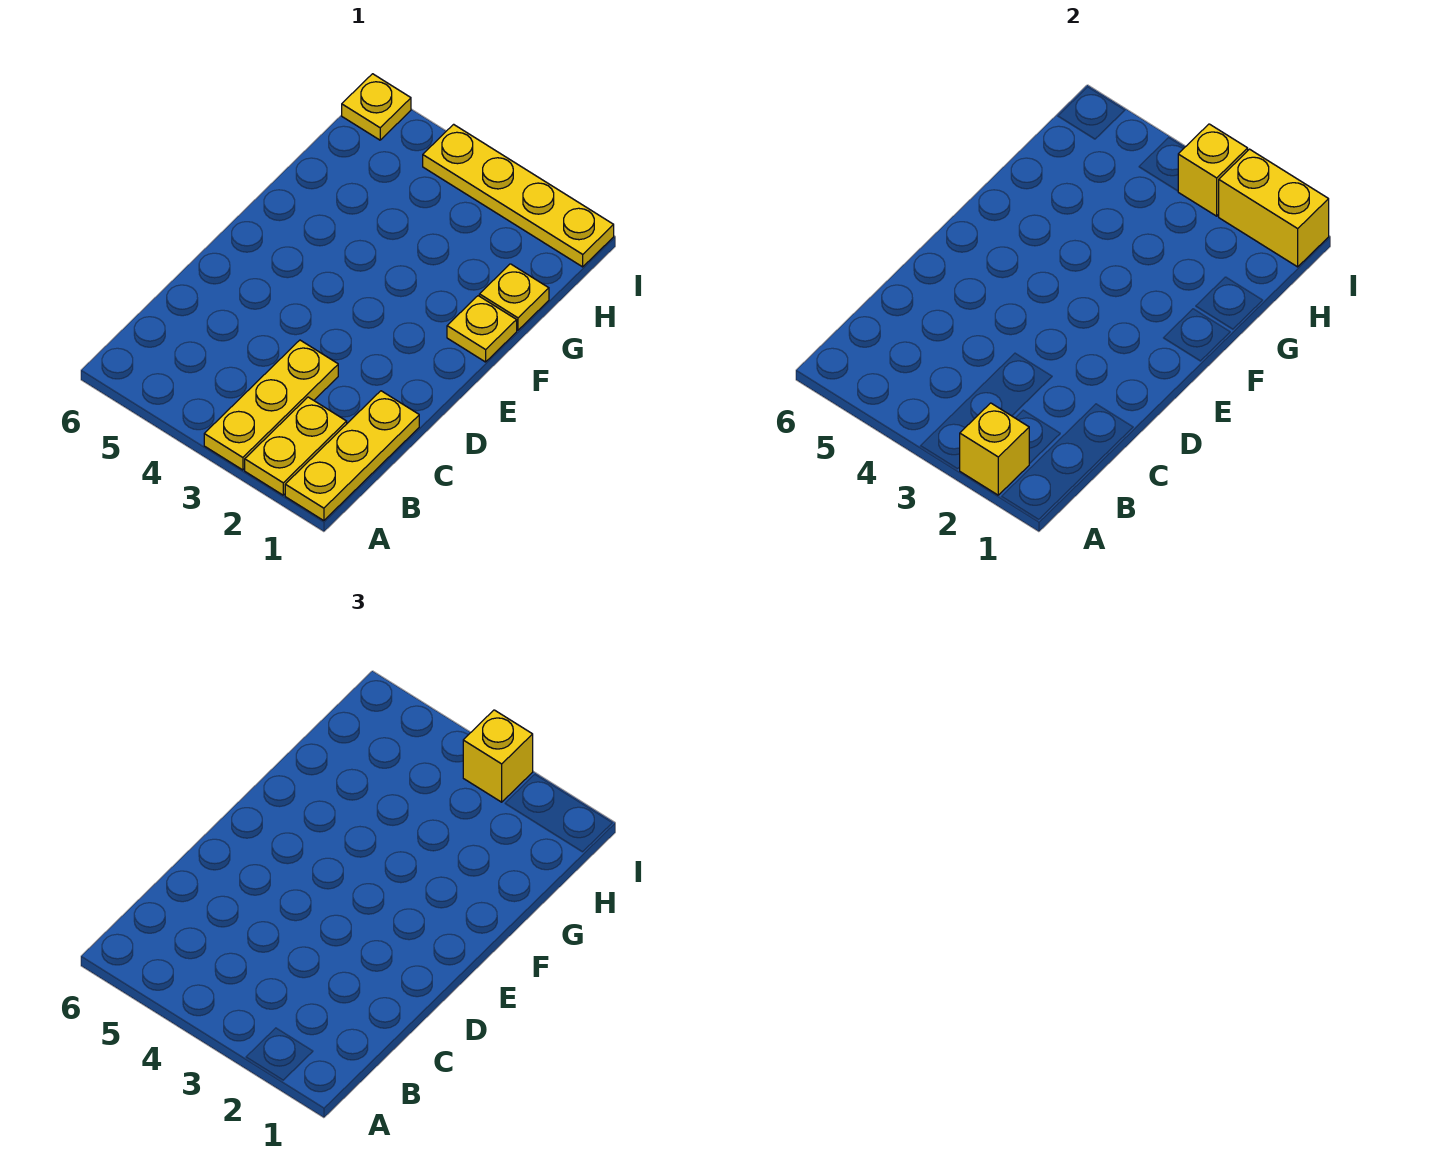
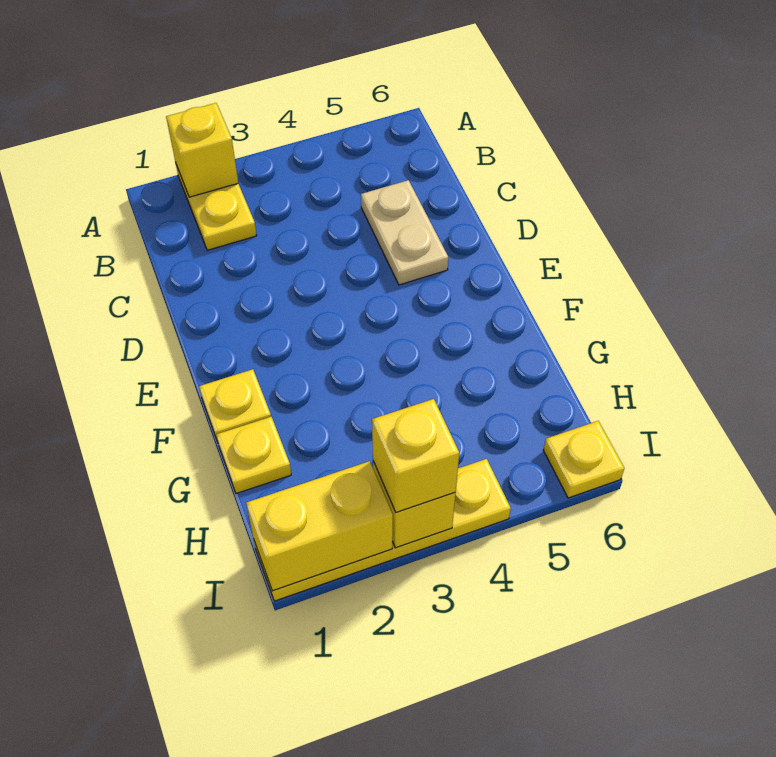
yellow plate A1:C1 level 1 -> none
yellow plate A3:C3 level 1 -> none
none -> tan plate C5:D5 level 1

